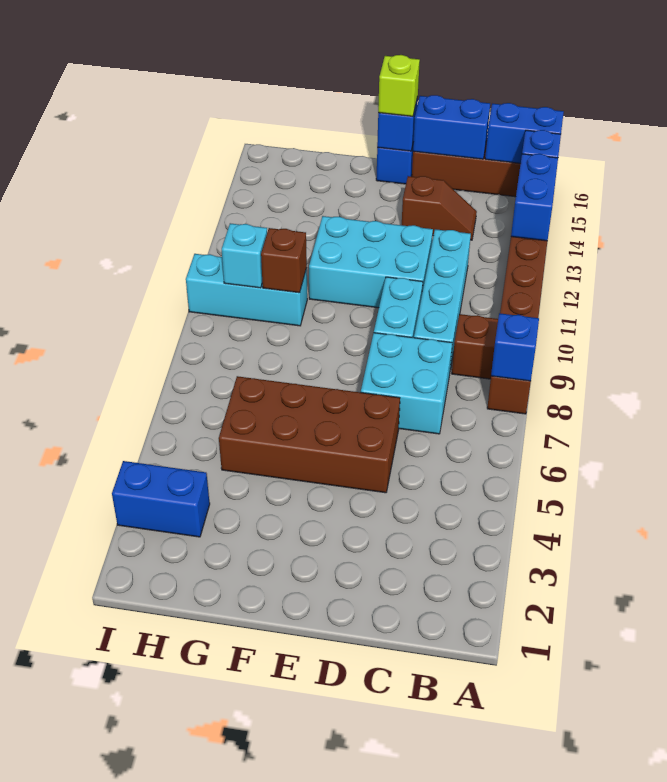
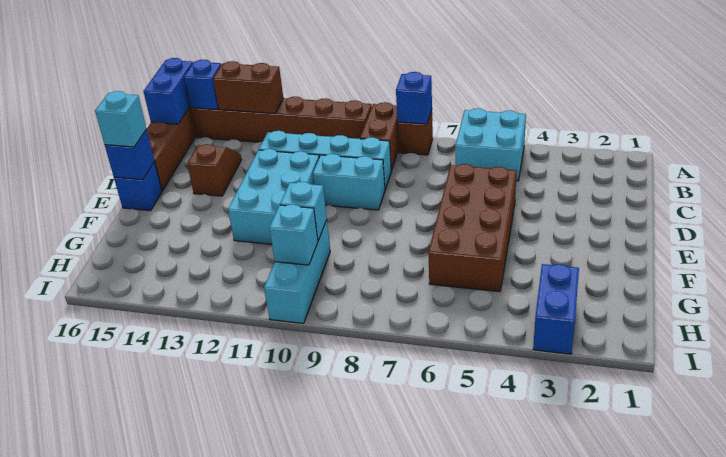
blue brick A13:A14 level 2 -> brown brick A13:A14 level 2
cyan brick C7:D8 level 1 -> cyan brick A5:B6 level 1
blue brick C16:D16 level 2 -> none
lime brick E16 level 3 -> cyan brick E16 level 3
brown brick G10 level 2 -> cyan brick G10 level 2

